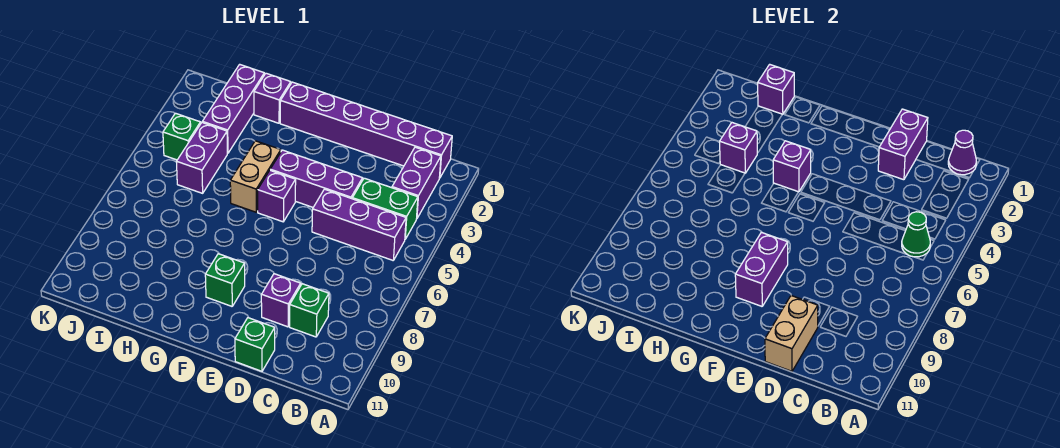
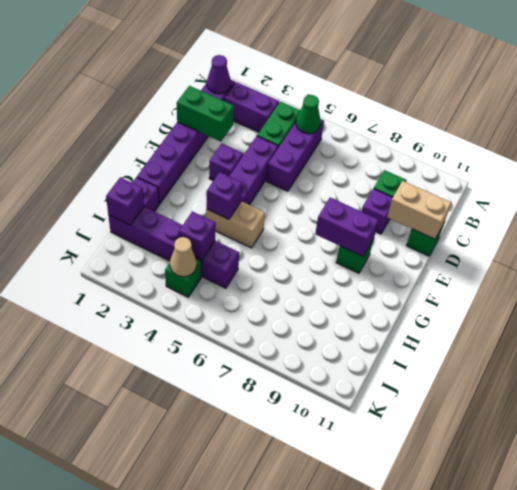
purple brick D1:D2 level 2 -> green brick D1:D2 level 2
purple brick F5 level 1 -> purple brick E3 level 1
none -> tan cone J4 level 2

